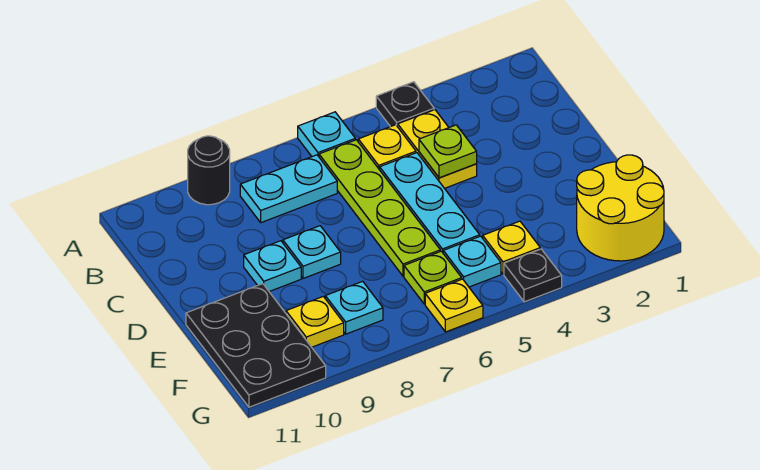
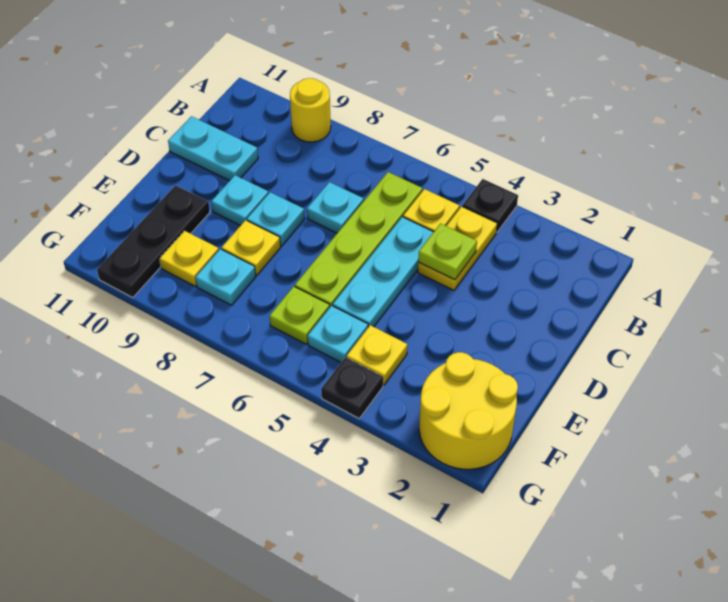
cyan plate A6 level 1 -> cyan plate C7 level 1
black round brick A9 level 1 -> yellow round brick A9 level 1
cyan plate B7:B8 level 1 -> cyan plate C10:C11 level 1
black plate E10:G11 level 1 -> black plate E10:G10 level 1
yellow plate G6 level 1 -> yellow plate E8 level 1

